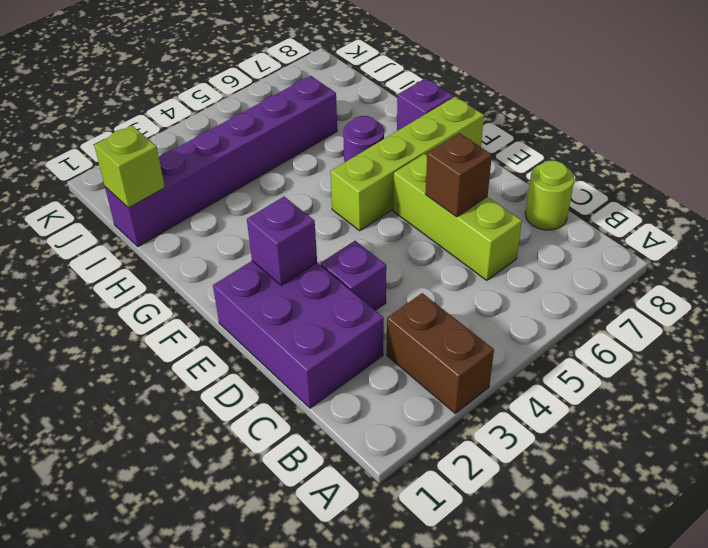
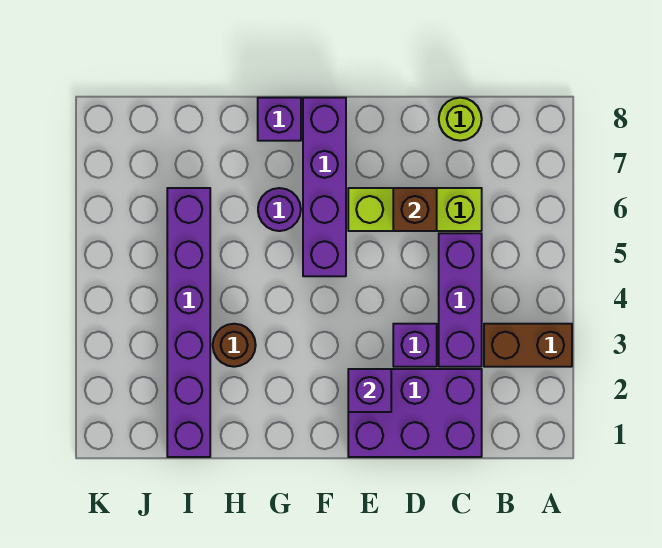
none -> purple brick C3:C5 level 1
lime brick F5:F8 level 1 -> purple brick F5:F8 level 1
none -> brown round brick H3 level 1
lime brick I1 level 2 -> none

